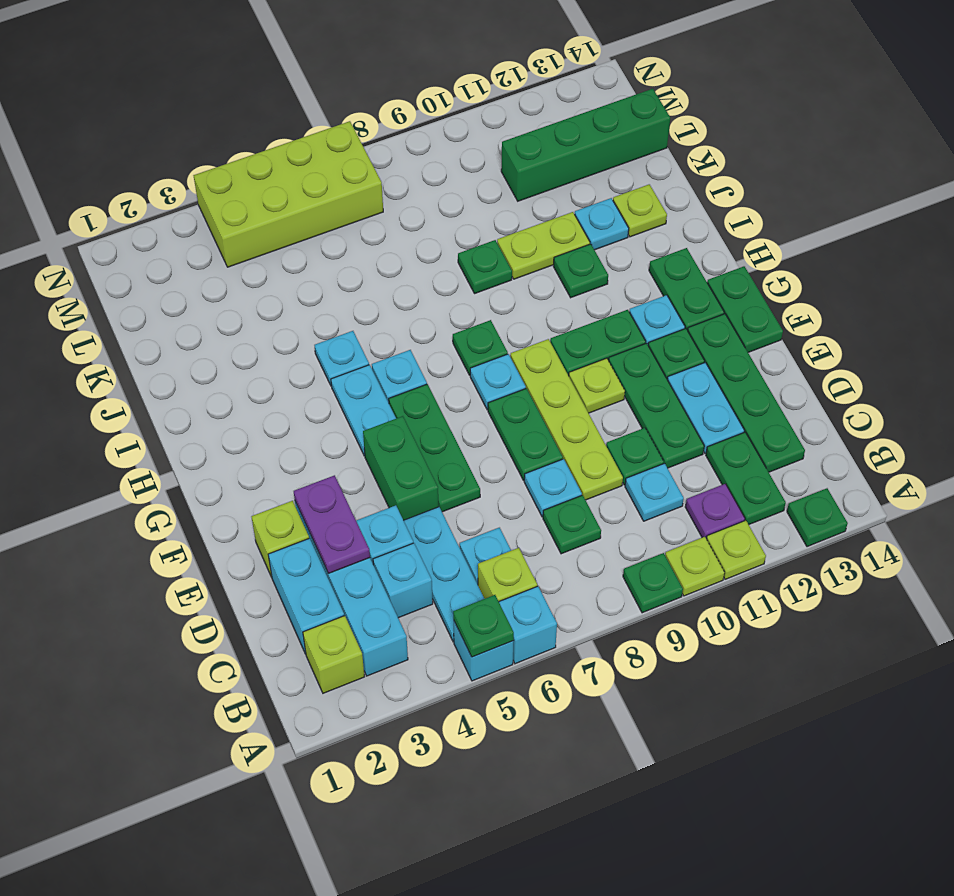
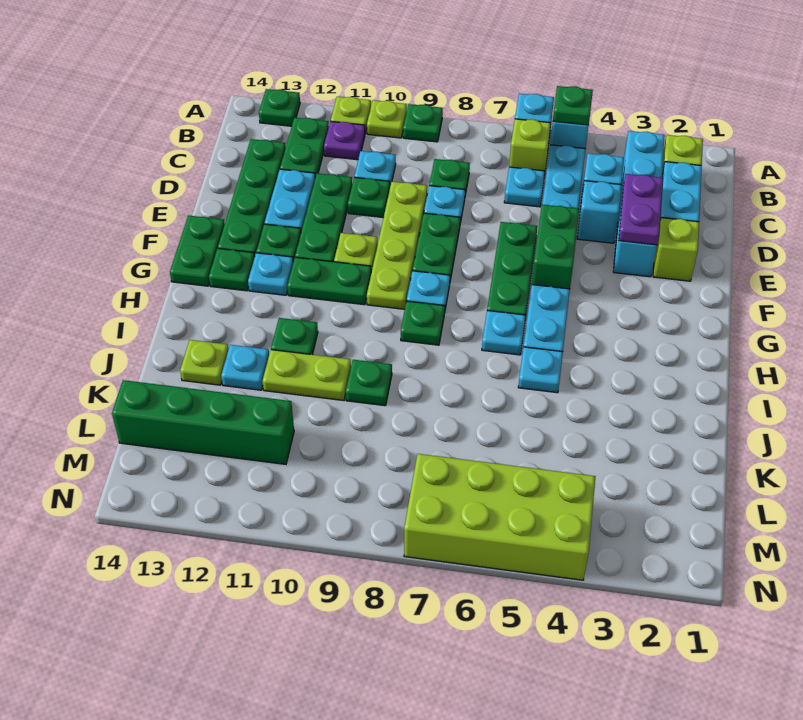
green plate G13:H13 level 1 -> green plate G13 level 1

